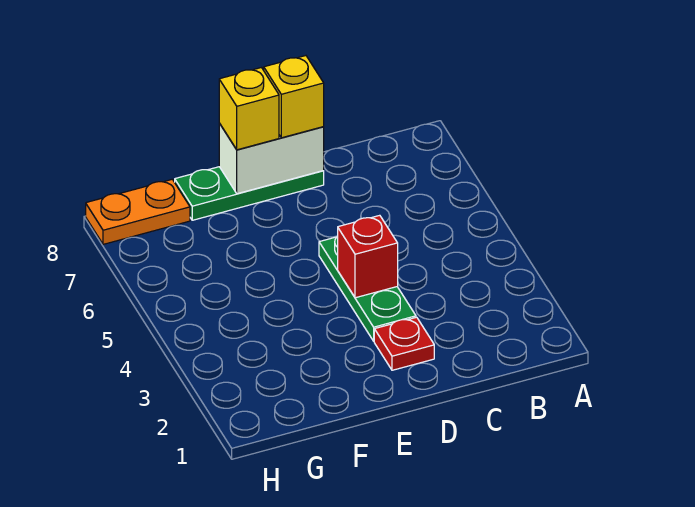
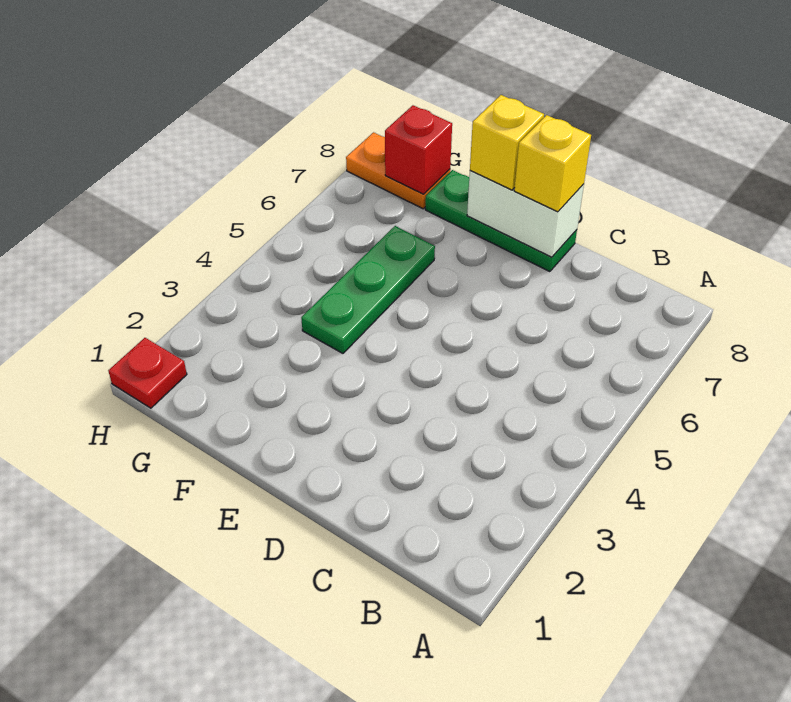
red plate D2 level 1 -> red plate H1 level 1
green plate D3:D5 level 1 -> green plate F4:F6 level 1
red brick D4 level 2 -> red brick G8 level 2

